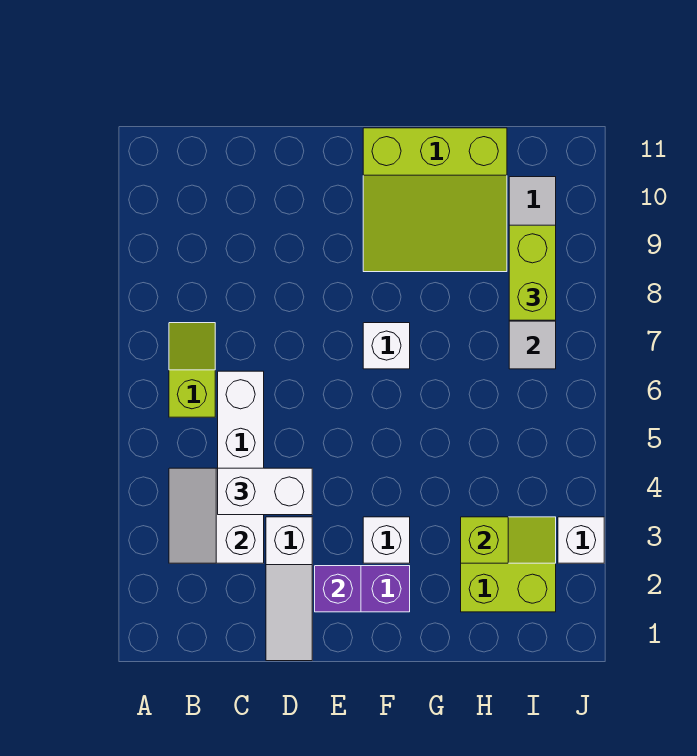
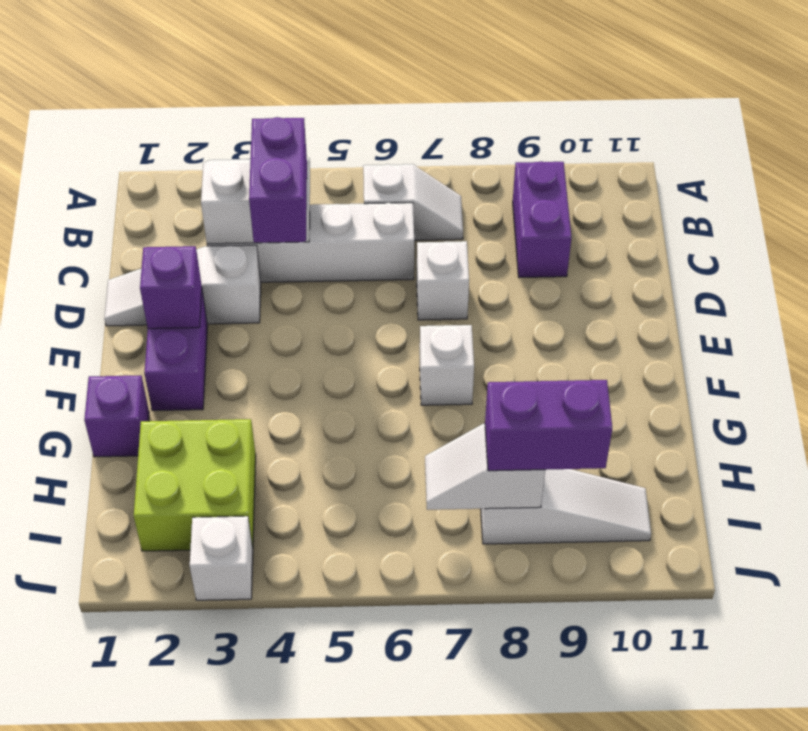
lime slope B6:B7 level 1 top 6 -> white slope B6:B7 level 1 top 6
none -> purple brick B9:C9 level 1
white brick C4:D4 level 3 -> purple brick C4:D4 level 3
white brick F3 level 1 -> white brick D7 level 1
lime slope F9:H11 level 1 top 11 -> none
none -> purple brick G1 level 1
lime slope H3:I3 level 2 top H -> none
lime brick I8:I9 level 3 -> purple brick I8:I9 level 3

